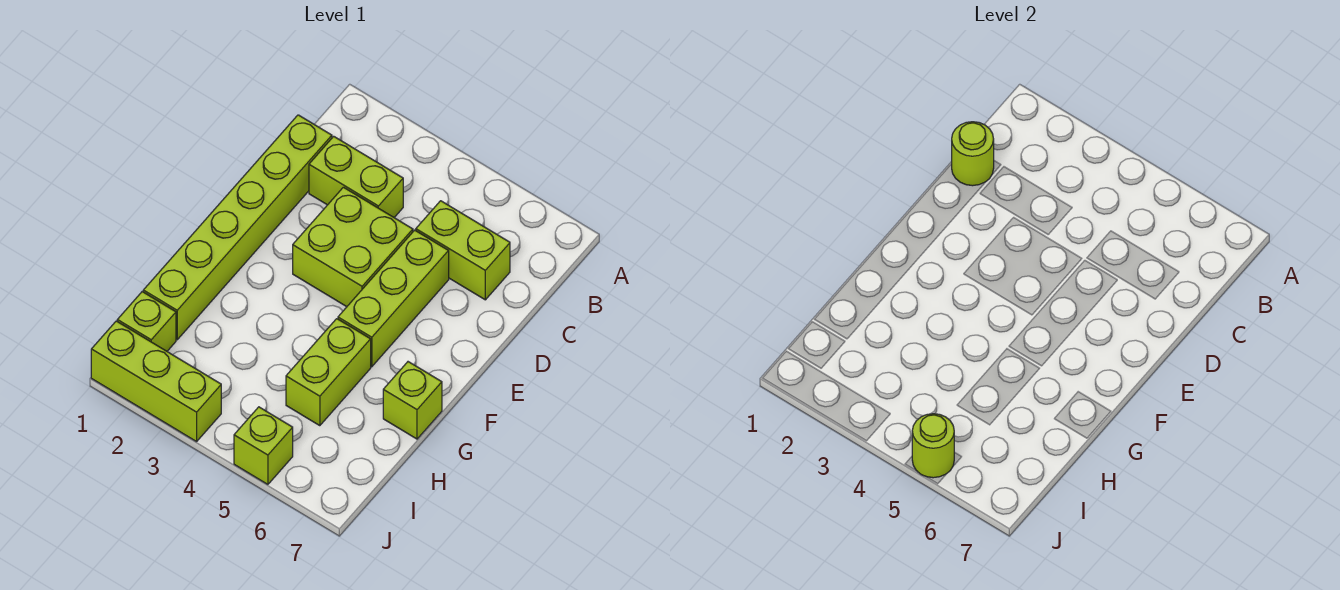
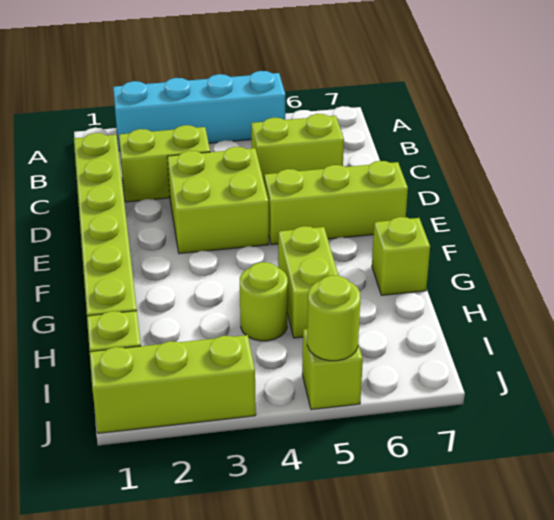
none -> cyan brick A2:A5 level 1
lime round brick C1 level 2 -> lime round brick H4 level 1
lime brick D5:F5 level 1 -> lime brick E5:E7 level 1

